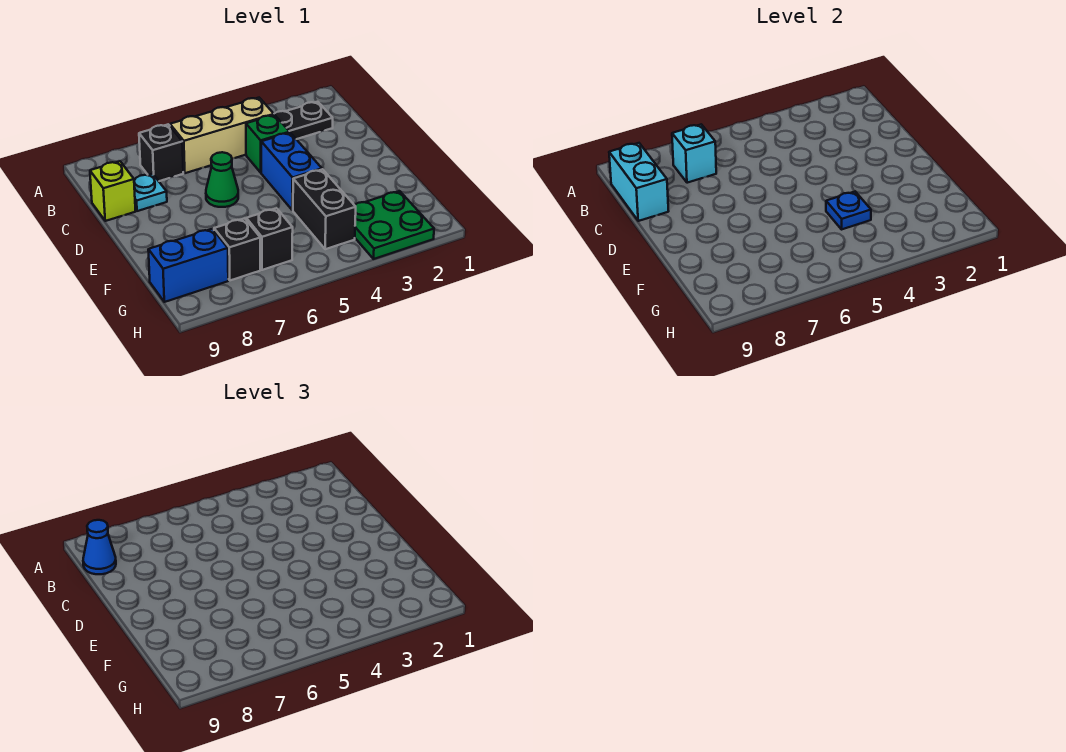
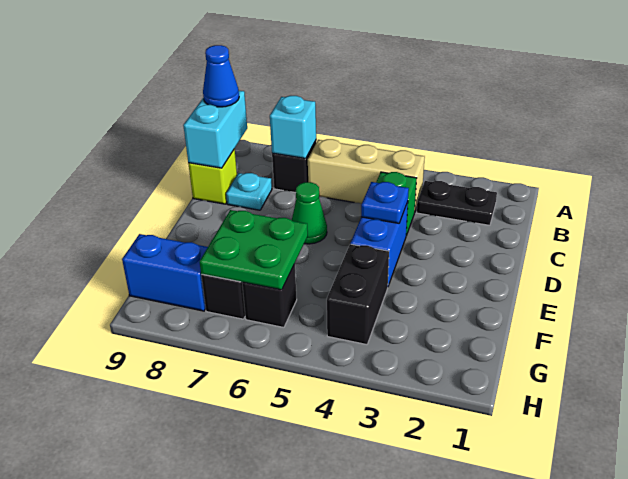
blue plate F4 level 2 -> blue plate D4 level 2
green plate G2:H3 level 1 -> green plate F6:G7 level 2

